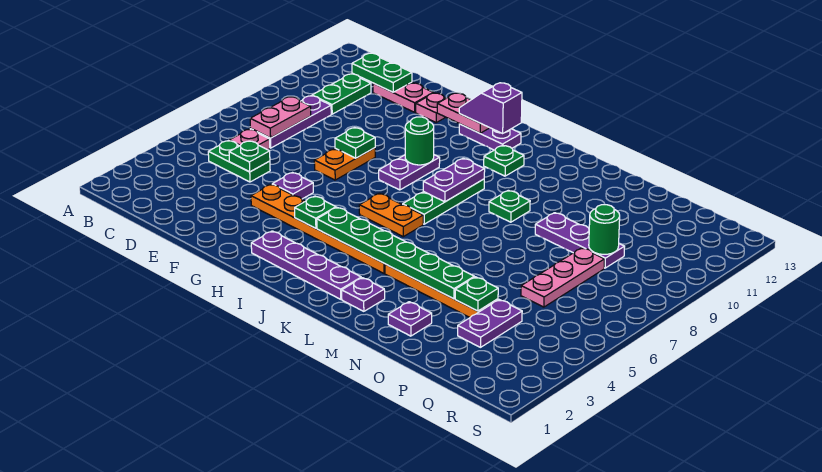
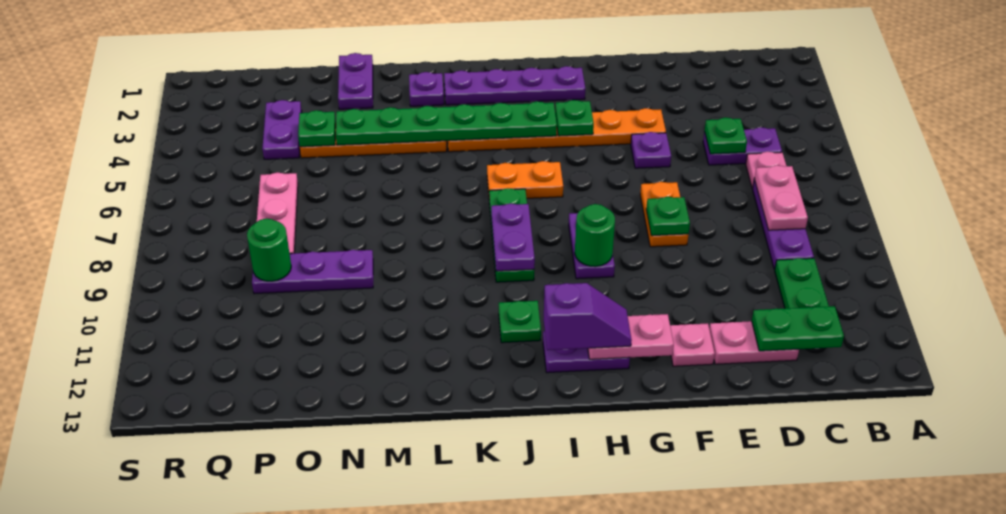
green plate C5:D5 level 1 -> purple plate C5:D5 level 1
green plate L9 level 1 -> none
purple plate N2 level 1 -> purple plate N1:N2 level 1

